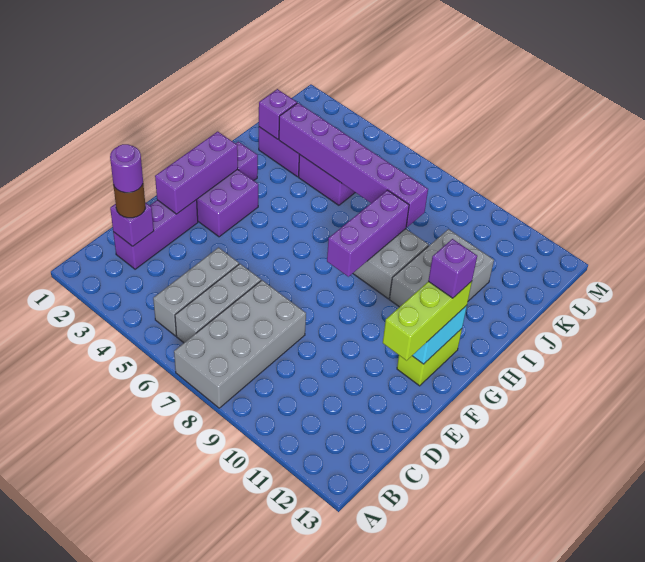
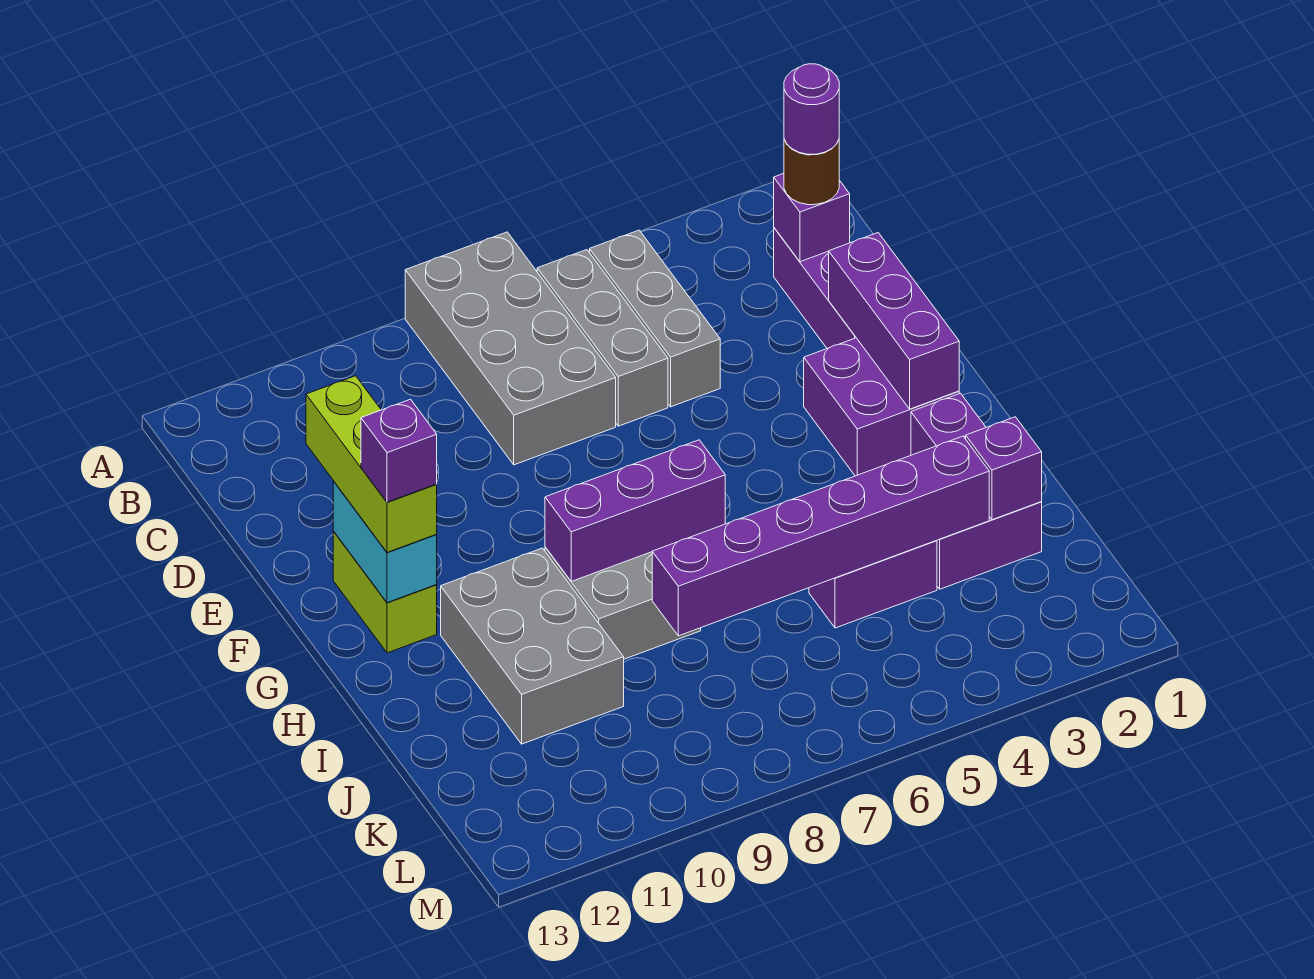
purple brick G8:I8 level 2 -> purple brick H7:H9 level 2

